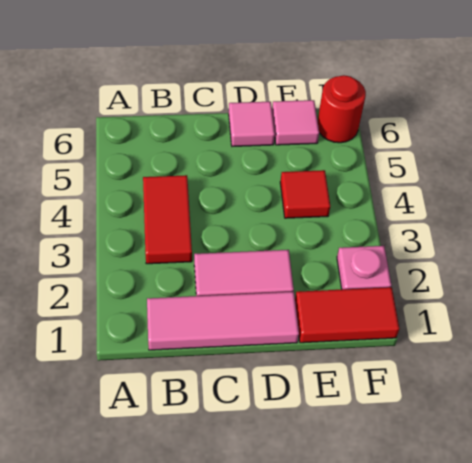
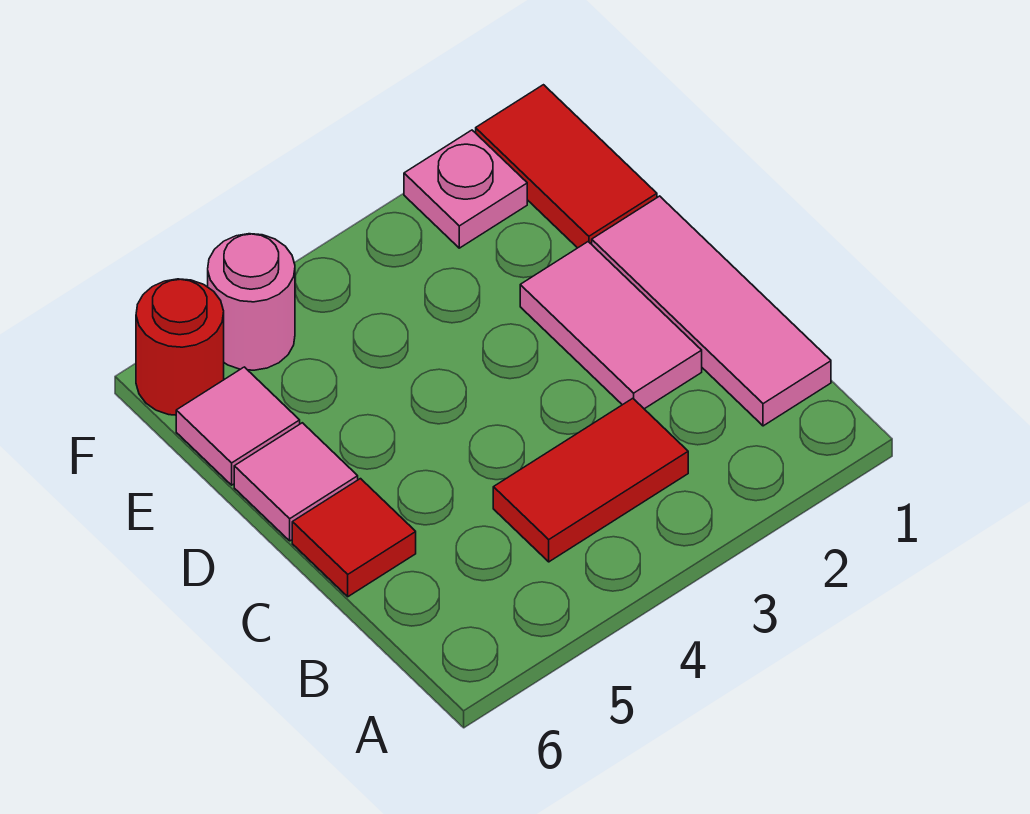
red tile E4 level 1 -> red tile C6 level 1
none -> pink round brick F5 level 1

